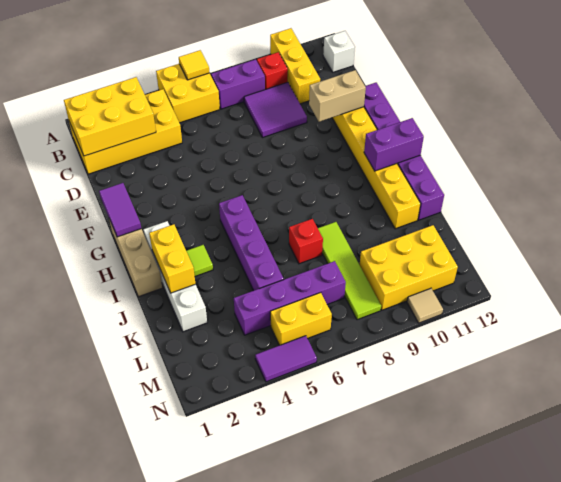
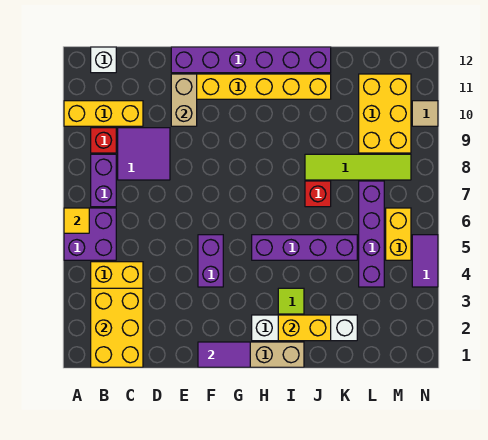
yellow brick A5:B6 level 1 -> purple brick A5:B6 level 1
purple brick H11:H12 level 2 -> purple brick F4:F5 level 1

